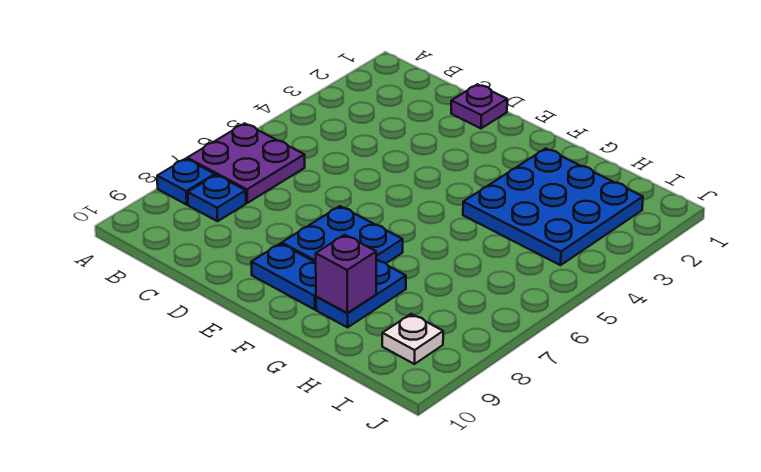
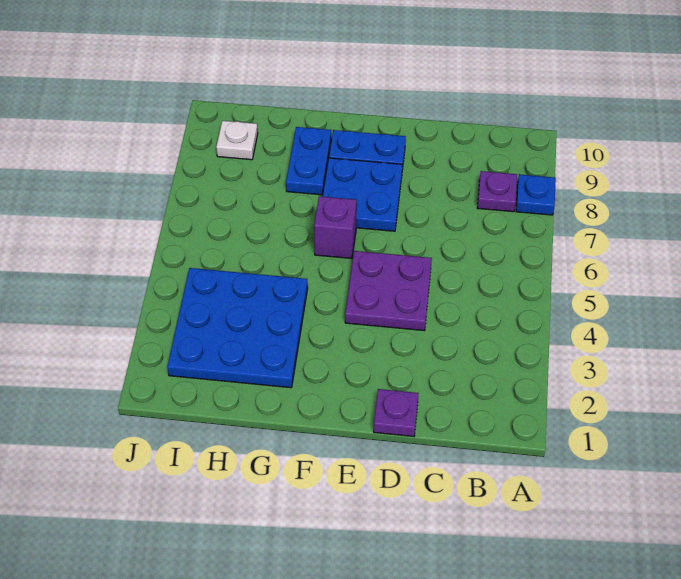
purple plate A6:B7 level 1 -> purple plate D4:E5 level 1
blue plate B8 level 1 -> purple plate B8 level 1
purple brick G9 level 2 -> purple brick F6 level 1

